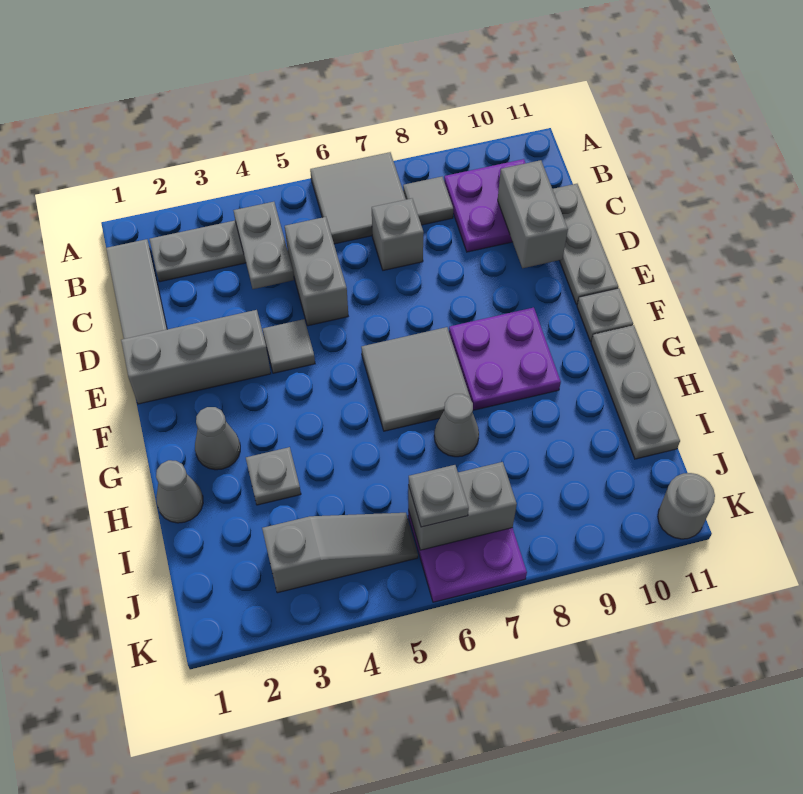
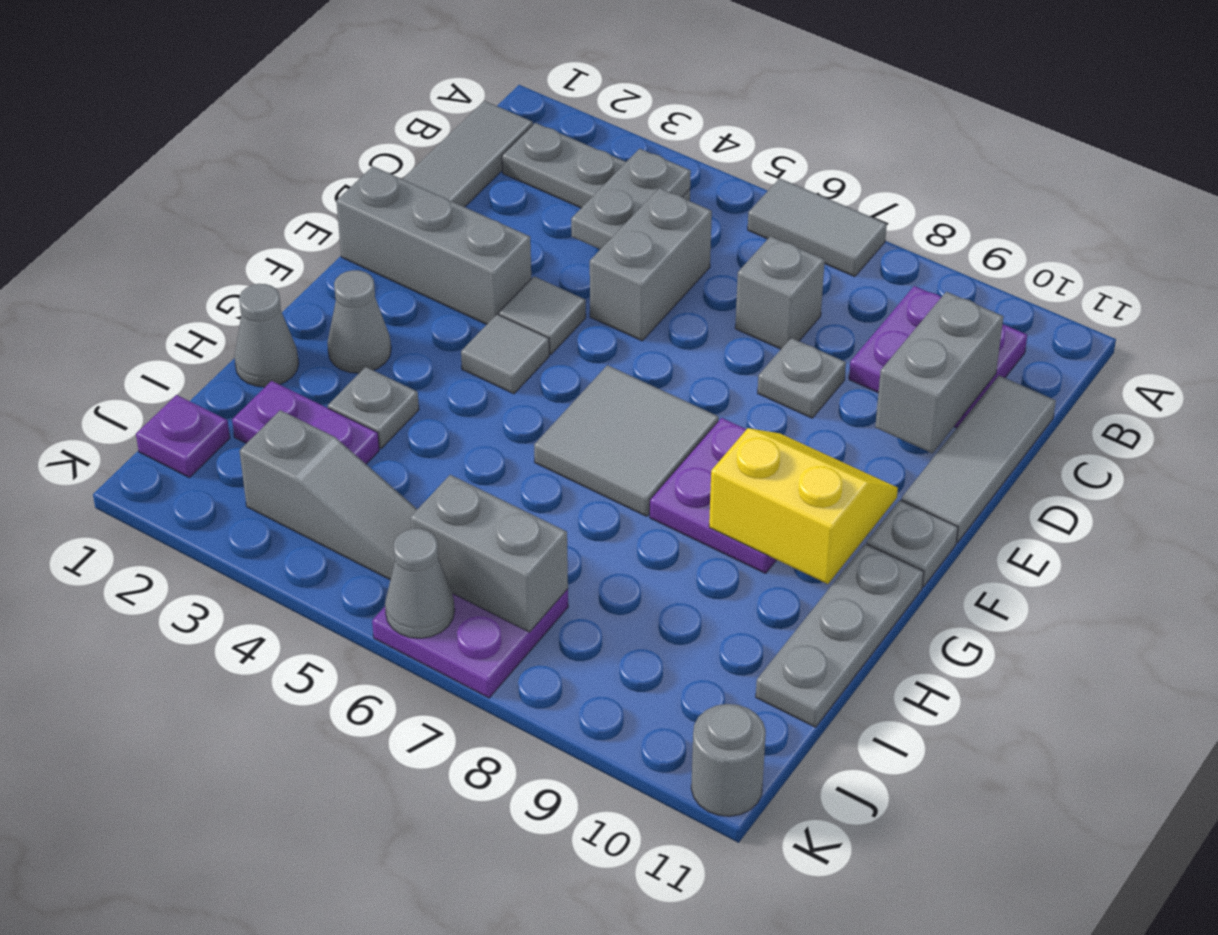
grey tile A6:B7 level 1 -> grey tile A6:A7 level 1
grey tile B8 level 1 -> grey tile F4 level 1
grey plate C11:E11 level 1 -> grey tile C11:E11 level 1
none -> yellow slope F9:G10 level 2 top G
grey cone H7 level 1 -> grey cone K6 level 2
none -> purple plate I2:I3 level 1
none -> purple plate J1 level 1
grey plate J6 level 3 -> grey plate D8 level 1

